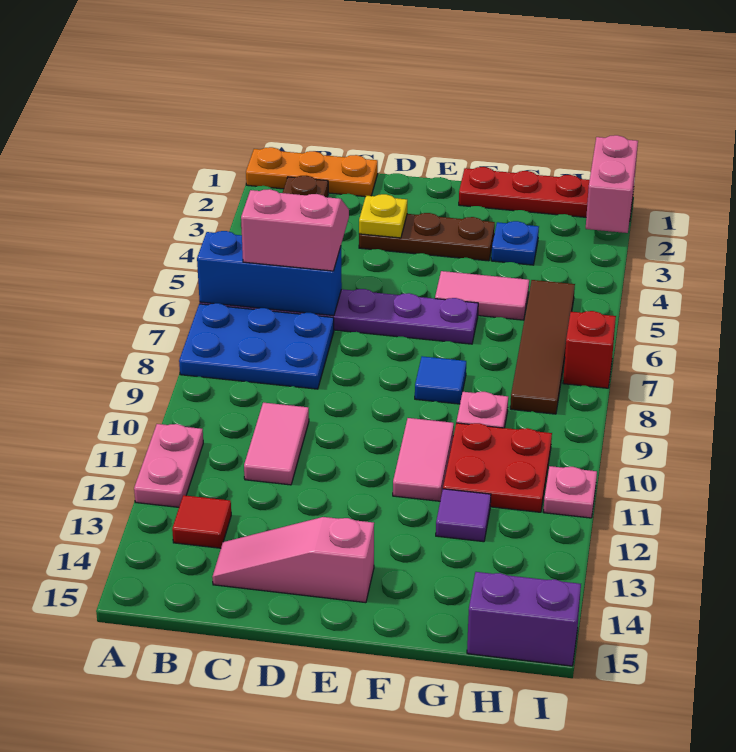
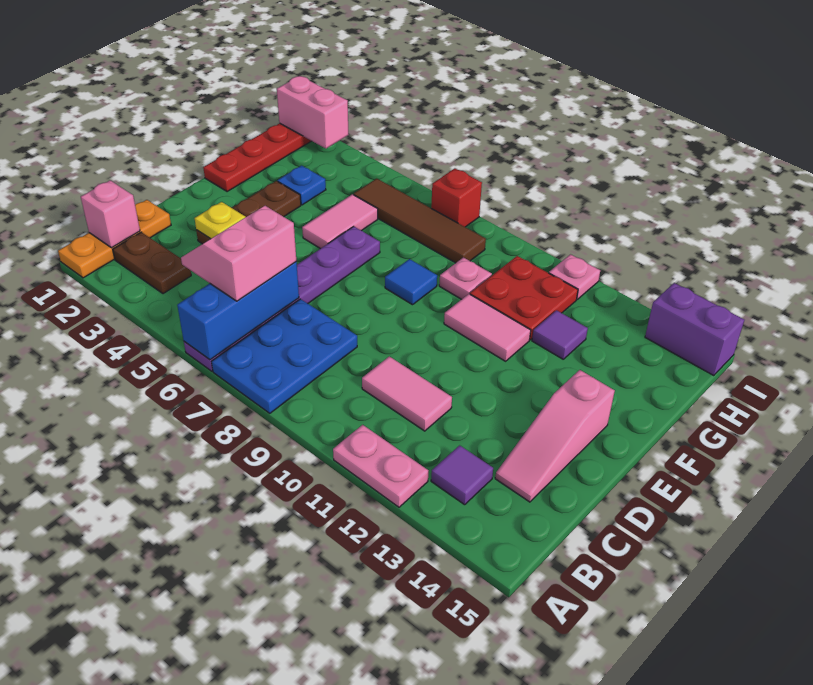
none -> pink brick B1 level 2
red tile B13 level 1 -> purple tile B13 level 1
purple brick H15:I15 level 1 -> purple brick I14:I15 level 1

